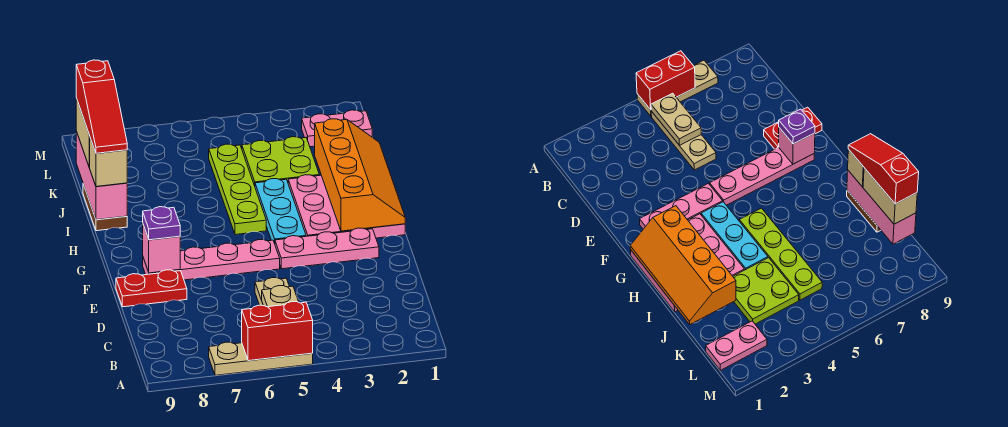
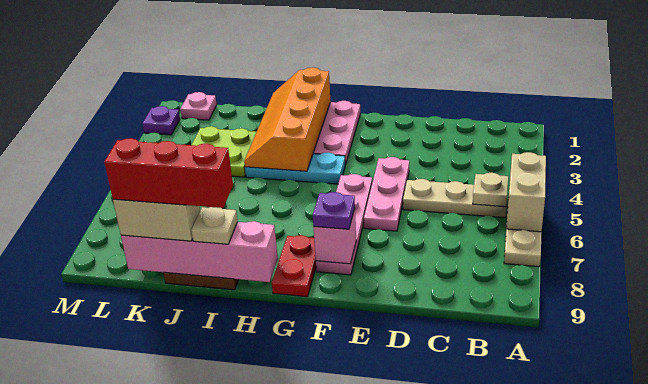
red brick A5:A6 level 2 -> tan brick A5:A6 level 2
tan plate B5:C5 level 2 -> tan plate B5 level 2
red plate E8:E9 level 1 -> red plate G8:G9 level 1
pink plate F2:F4 level 1 -> pink plate E4:E6 level 1
orange slope G1:J2 level 2 top 2 -> orange slope H1:I4 level 2 top H
lime plate H5:K5 level 1 -> none
pink brick I9:K9 level 2 -> pink brick H9:K9 level 2
tan brick I9 level 3 -> tan plate I9 level 3
red slope I9:K9 level 4 top K -> red brick I9:K9 level 4
pink plate L1:L2 level 1 -> pink plate L1 level 1
none -> purple plate M2 level 1

